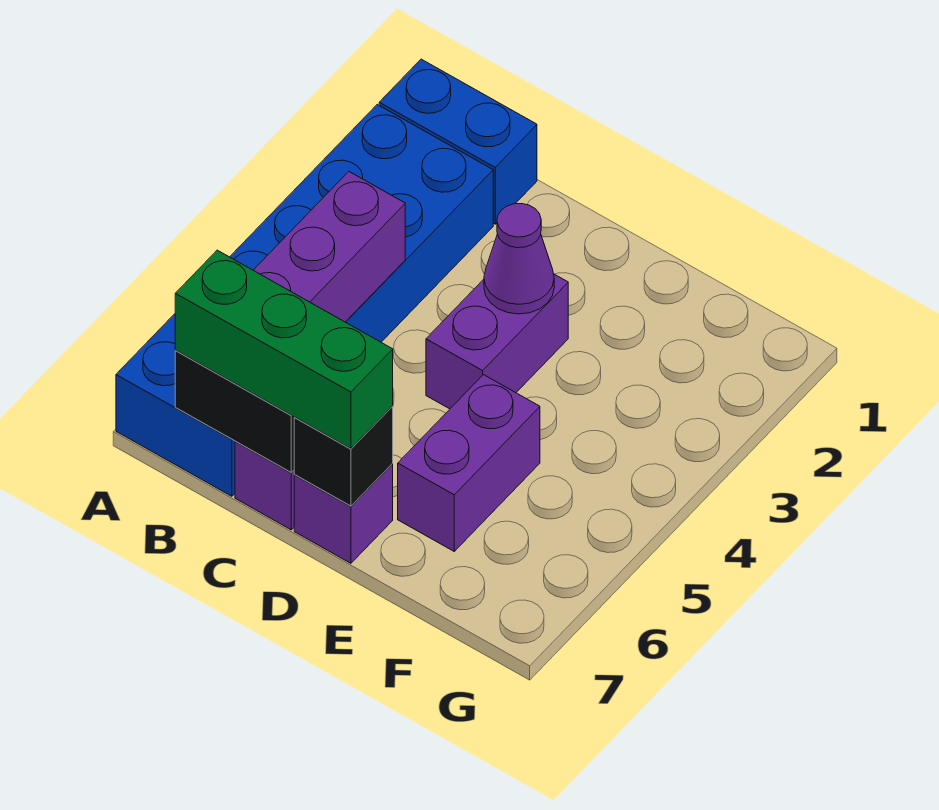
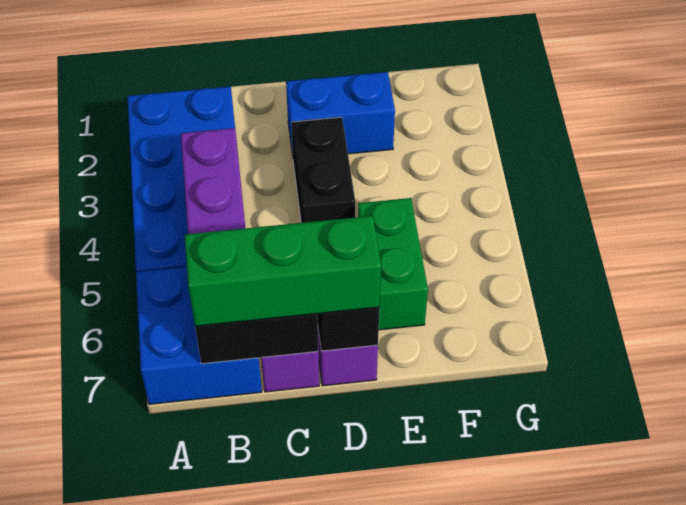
blue brick A1:B1 level 1 -> blue brick D2:E2 level 1
purple brick D3:D4 level 1 -> black brick D3:D4 level 1
purple cone D3 level 2 -> none
purple brick E5:E6 level 1 -> green brick E5:E6 level 1

